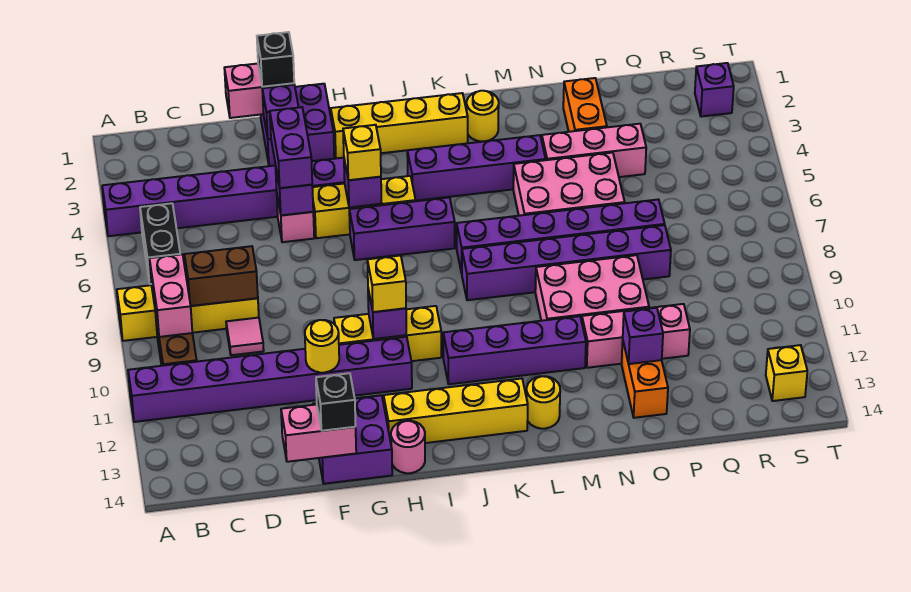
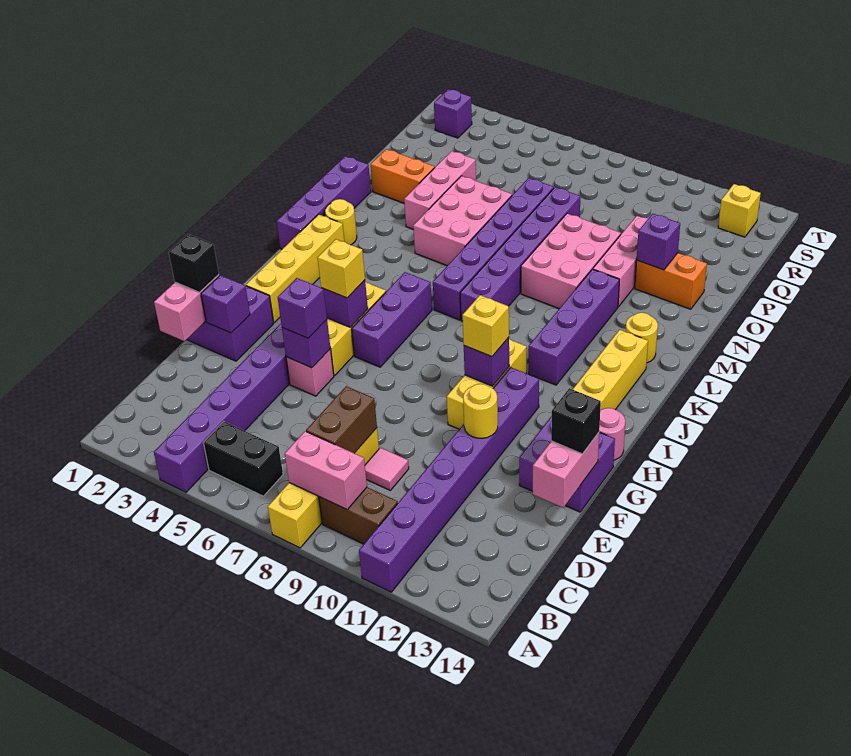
purple brick F4:F5 level 3 -> purple brick F5 level 3
purple brick J4:M4 level 1 -> purple brick K1:N1 level 1

